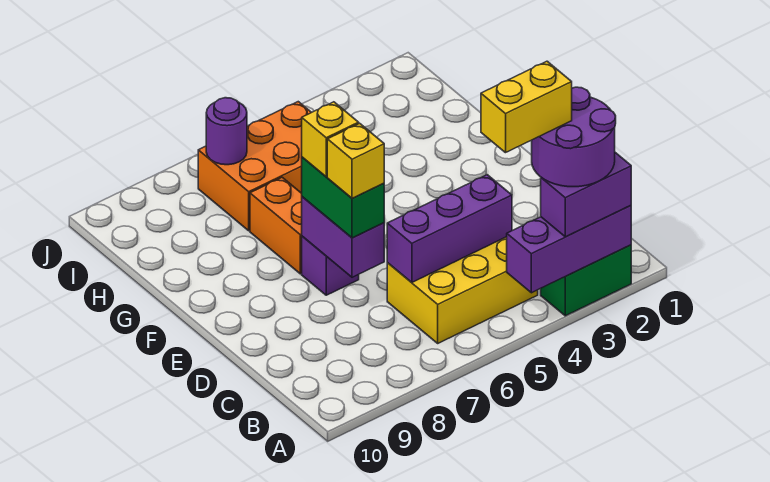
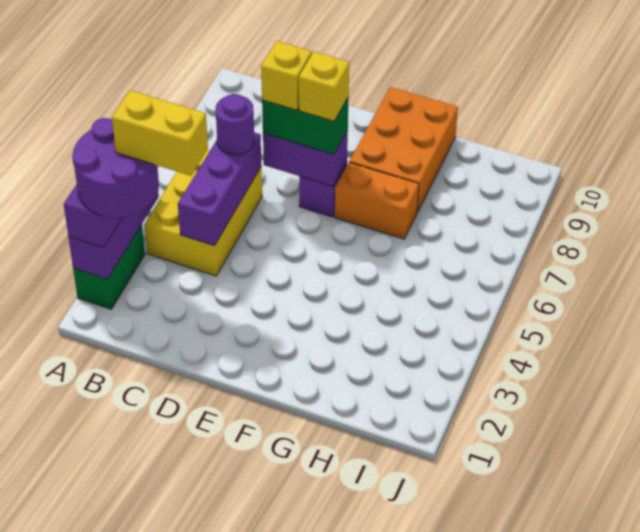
yellow brick B3:B4 level 5 -> yellow brick B3:C3 level 5
orange brick H5:I7 level 1 -> orange brick F8:G10 level 1
purple round brick I7 level 2 -> purple round brick C6 level 3

